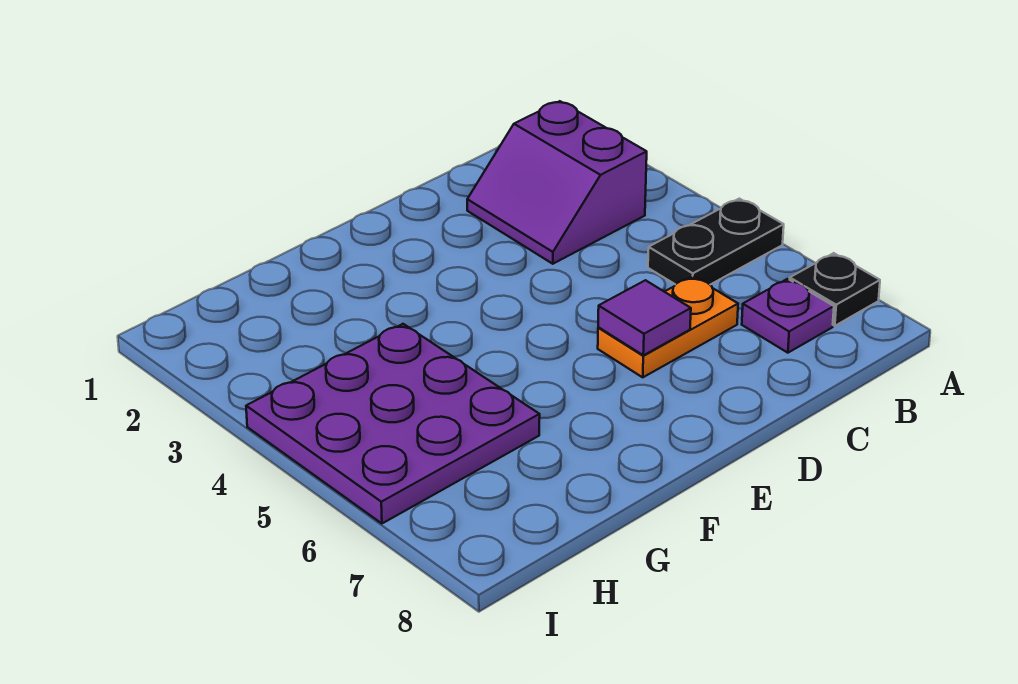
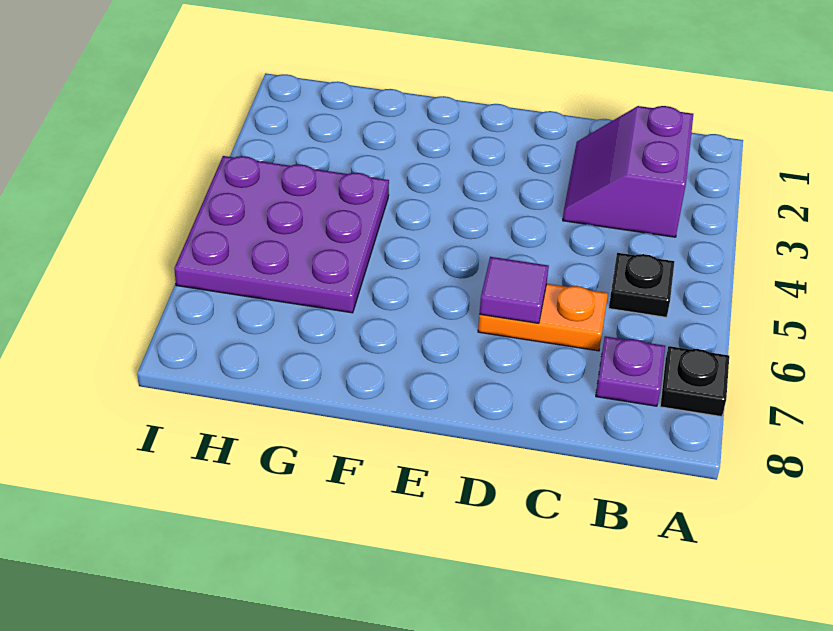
black plate A5:B5 level 1 -> black plate B5 level 1

